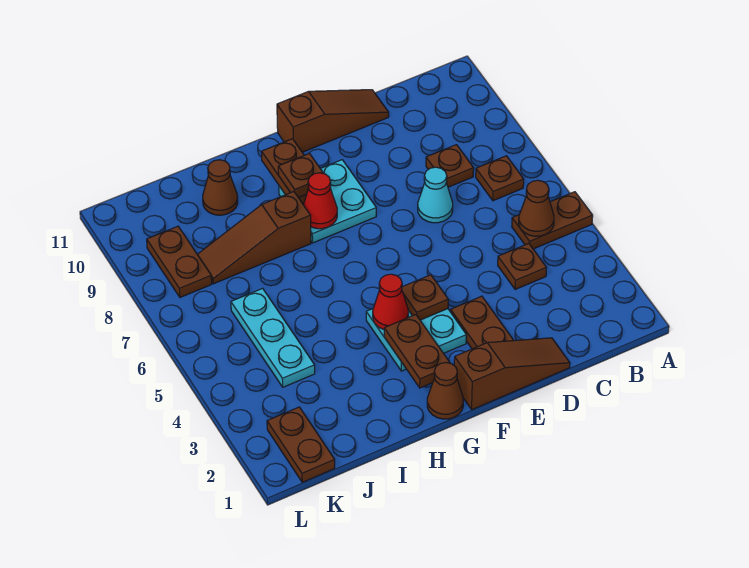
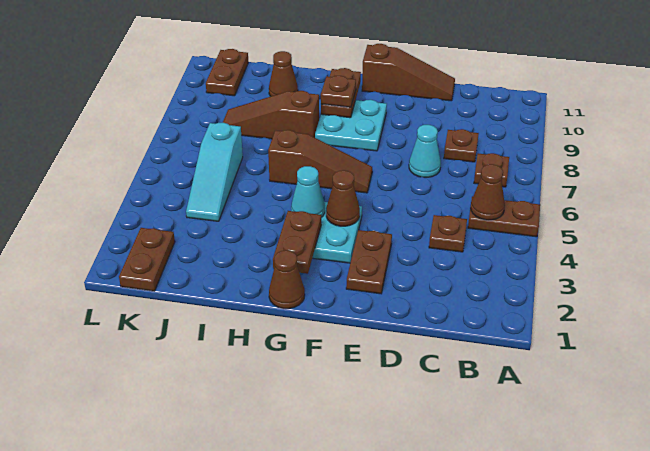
brown slope D1:F1 level 1 top F -> brown slope F6:H6 level 1 top H
brown plate F4 level 2 -> brown cone F4 level 2
red cone G4 level 2 -> cyan cone G4 level 2
red cone G8 level 2 -> none
cyan plate J4:J6 level 1 -> cyan slope J4:J6 level 1 top 6
brown plate K8:K9 level 1 -> brown plate K10:K11 level 1

